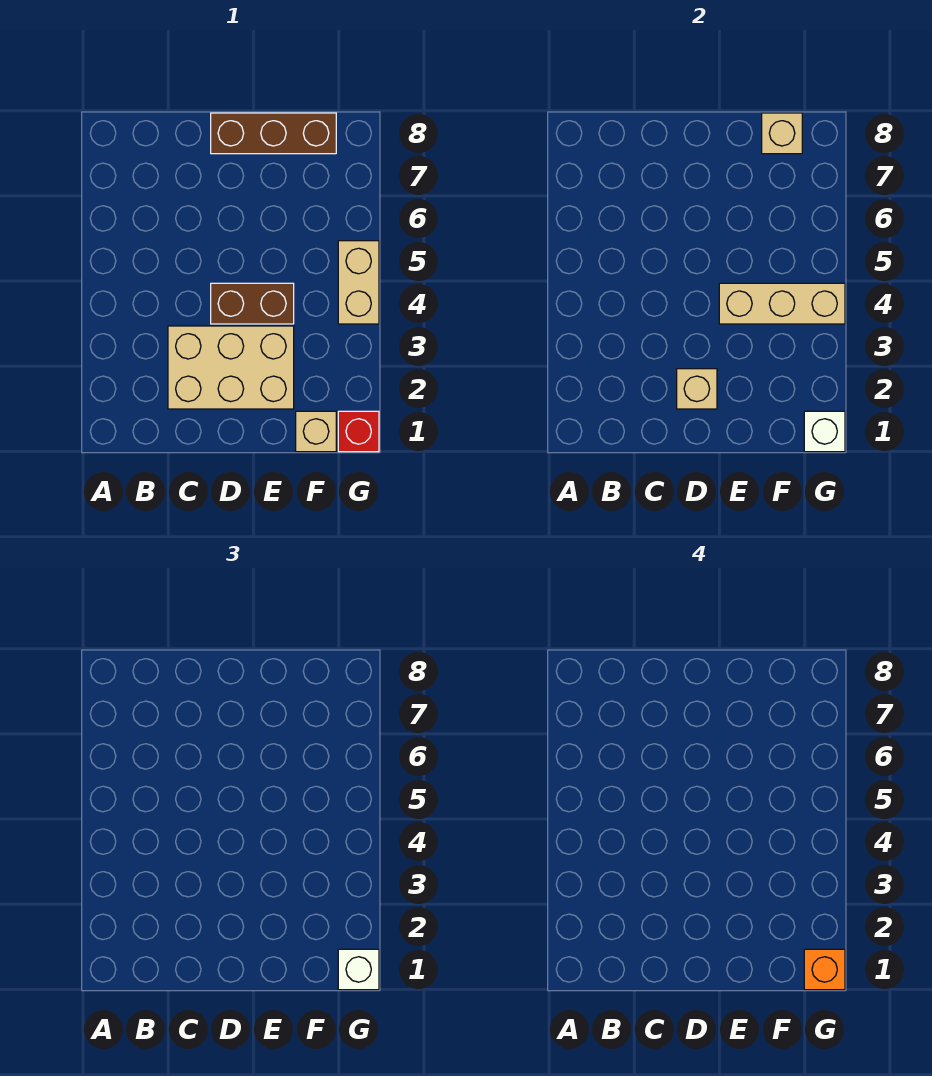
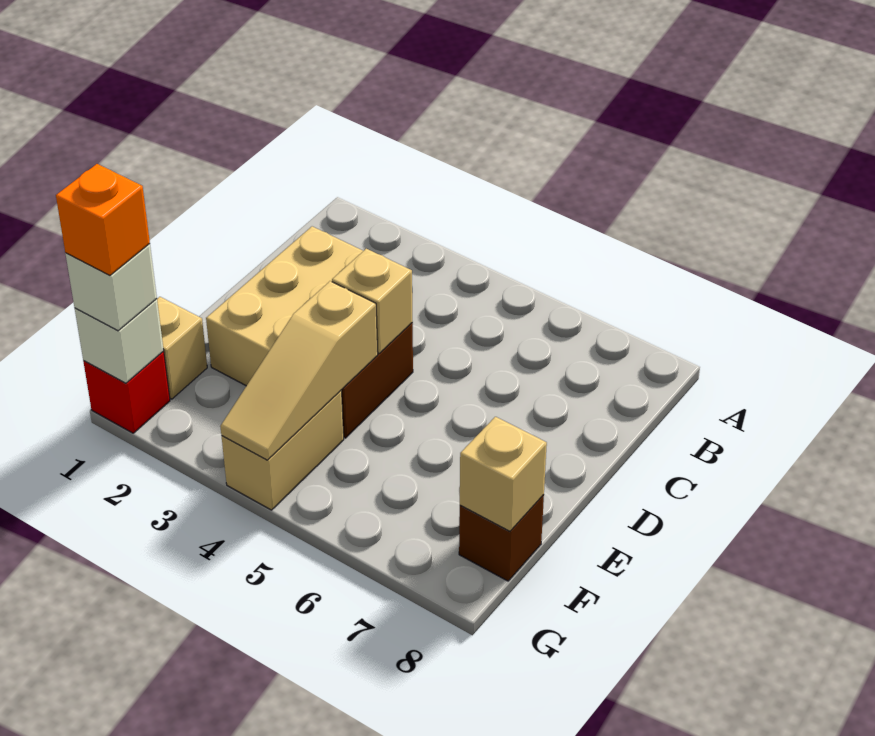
tan brick D2 level 2 -> tan brick D4 level 2
brown brick D8:F8 level 1 -> brown brick F8 level 1
tan brick E4:G4 level 2 -> tan slope E4:G4 level 2 top E
tan brick G4:G5 level 1 -> tan brick F4:G4 level 1

